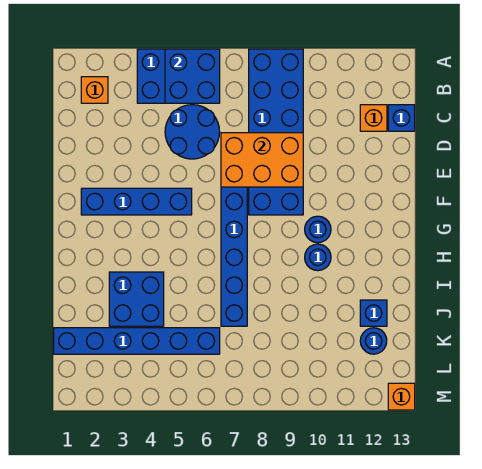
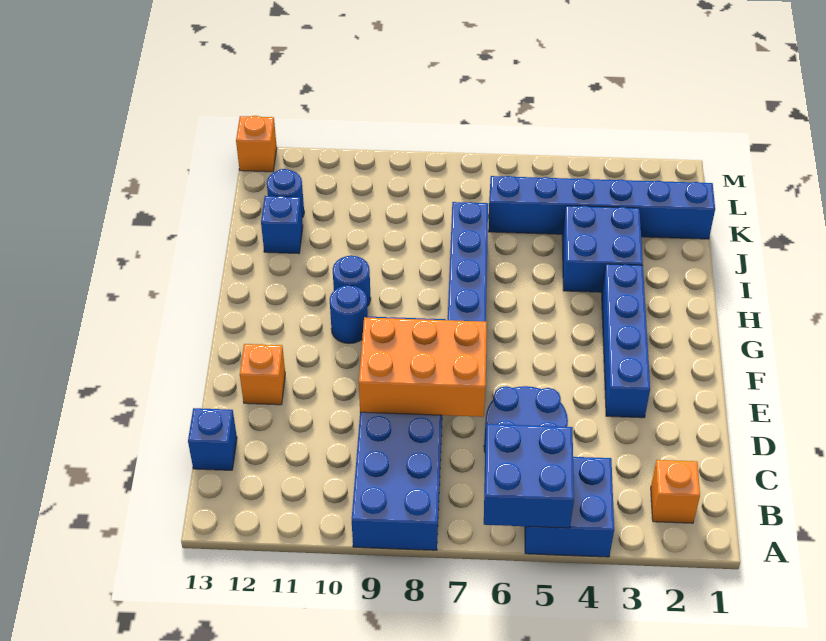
orange brick C12 level 1 -> orange brick E12 level 1
blue brick F2:F5 level 1 -> blue brick E3:H3 level 1

